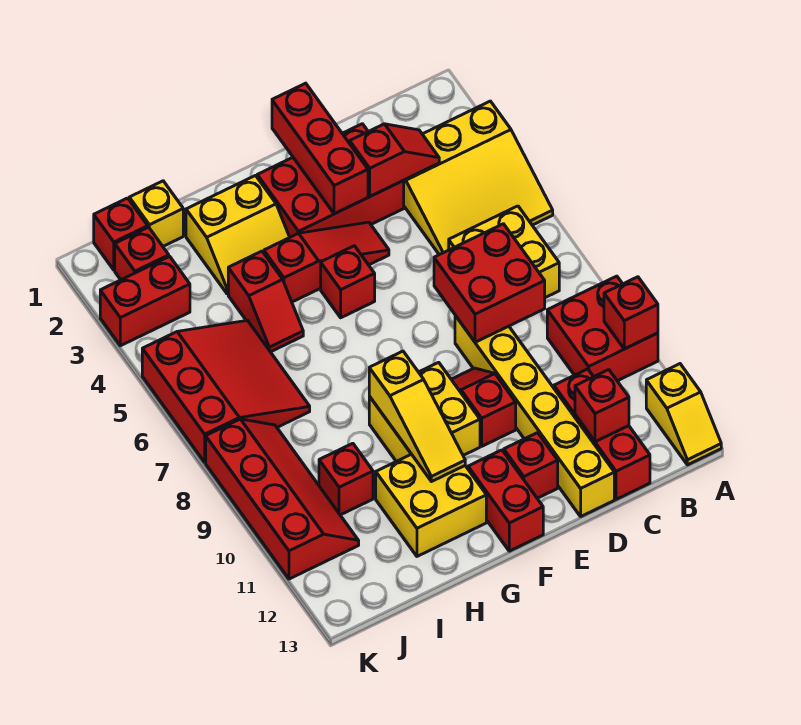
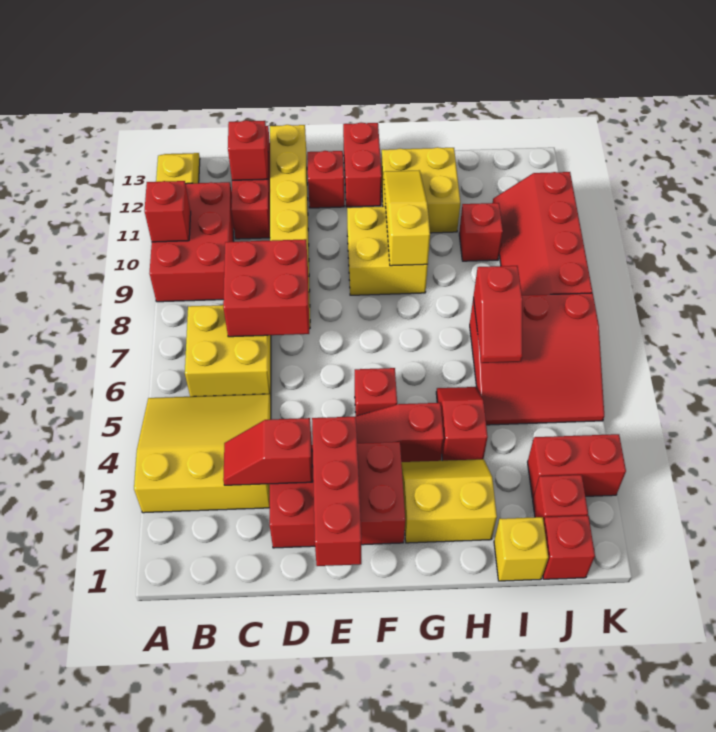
red brick A9:B10 level 1 -> red brick A9:B11 level 1
red slope E9:E10 level 1 top 10 -> red slope I6:I7 level 2 top 7
red slope I5:K7 level 1 top K -> red slope I5:K7 level 1 top 7

